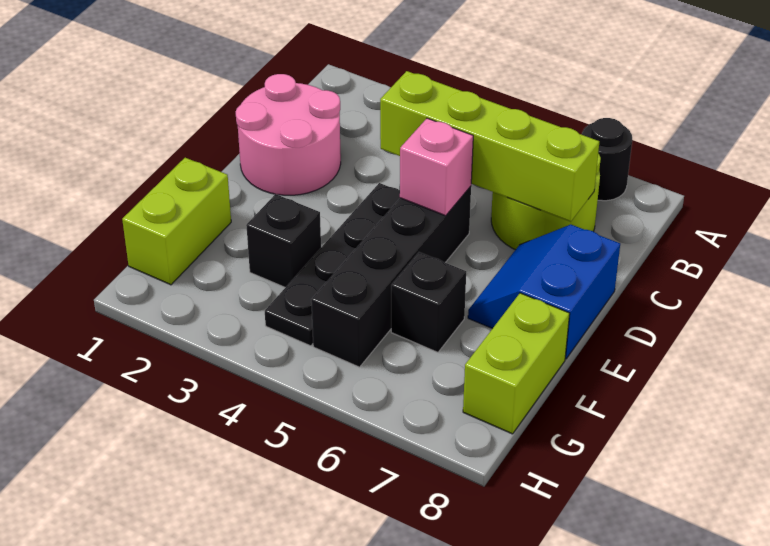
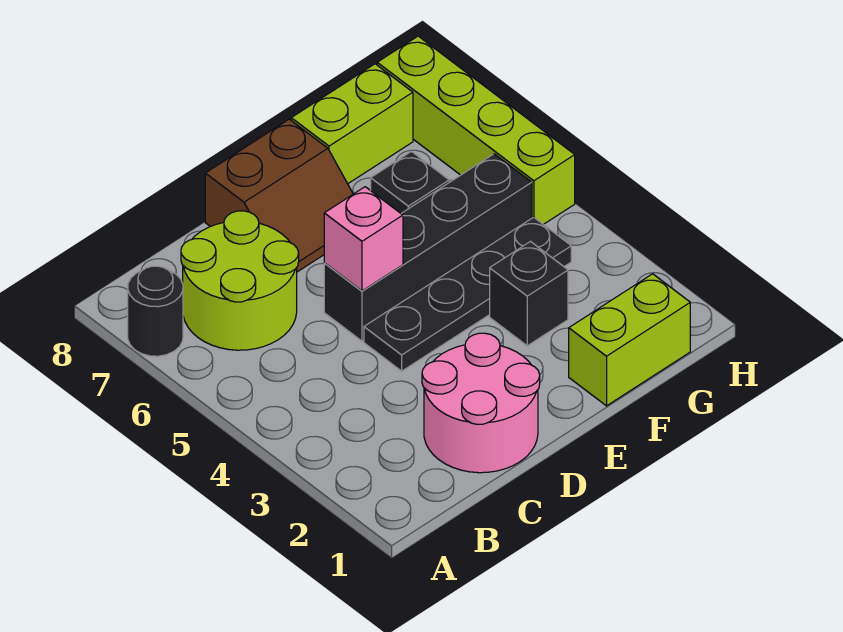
lime brick C4:C7 level 2 -> lime brick H5:H8 level 1
blue slope D7:E8 level 1 top 8 -> brown slope D7:E8 level 1 top 8

